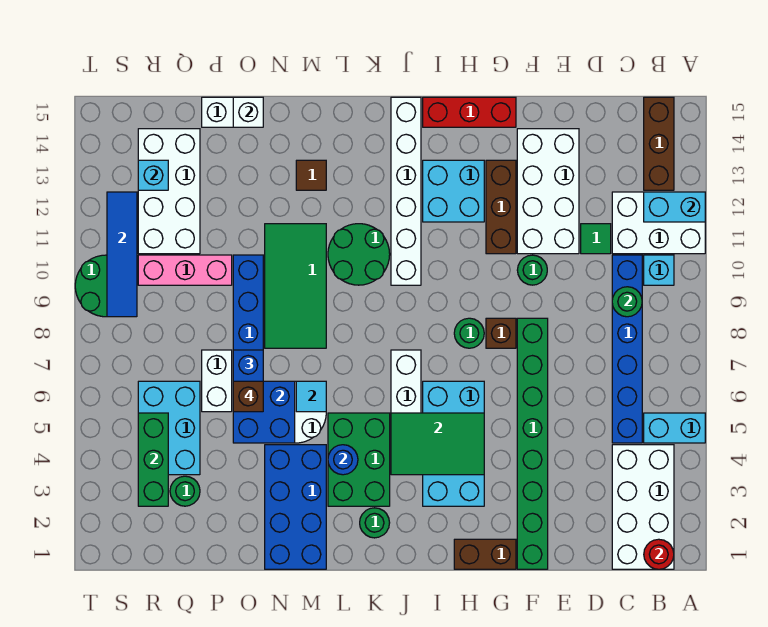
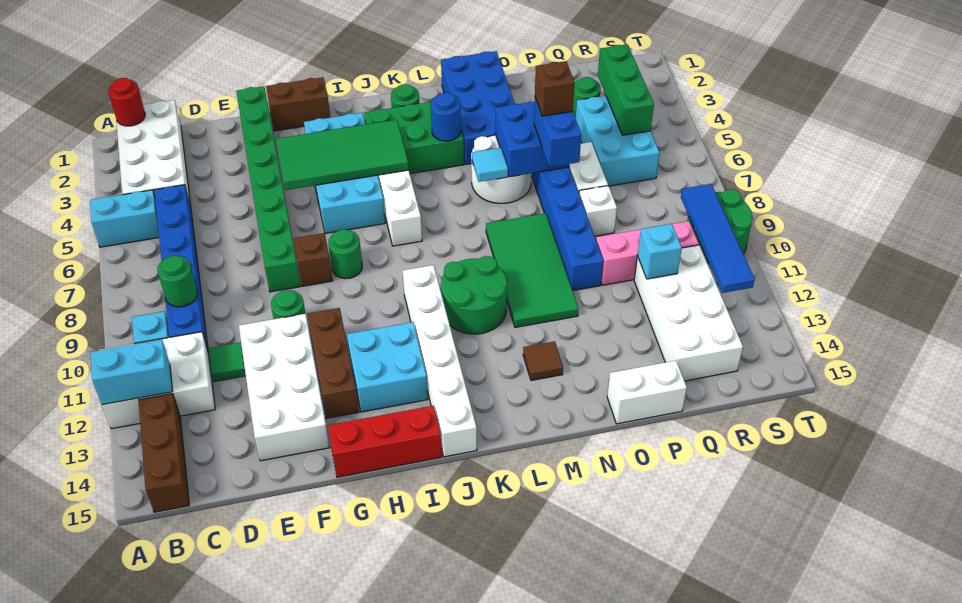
green tile H4:J5 level 2 -> green tile G4:J5 level 2
green brick K3:L5 level 1 -> green brick J3:L4 level 1
white brick O15 level 2 -> white brick P8 level 1
cyan brick R13 level 2 -> cyan brick Q11 level 2

